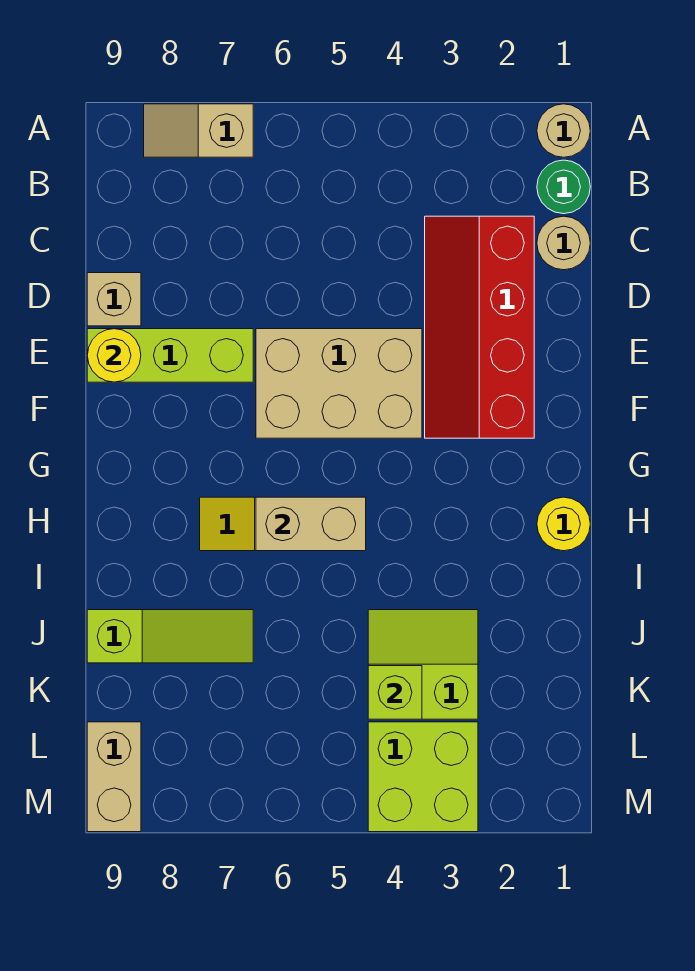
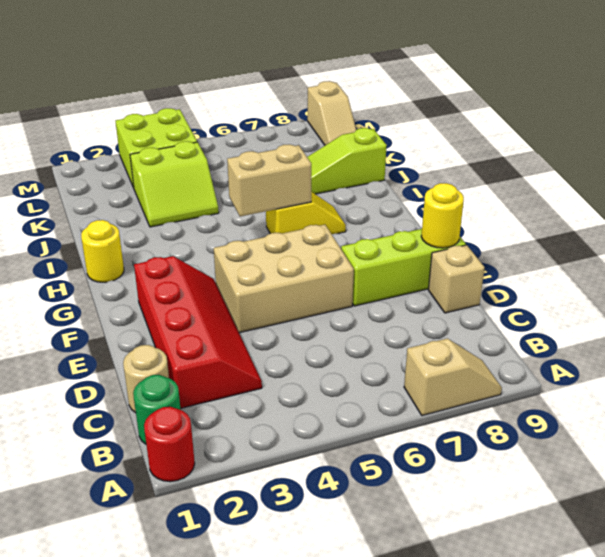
tan round brick A1 level 1 -> red round brick A1 level 1
lime brick K4 level 2 -> none
tan brick L9:M9 level 1 -> tan slope L9:M9 level 1 top M

